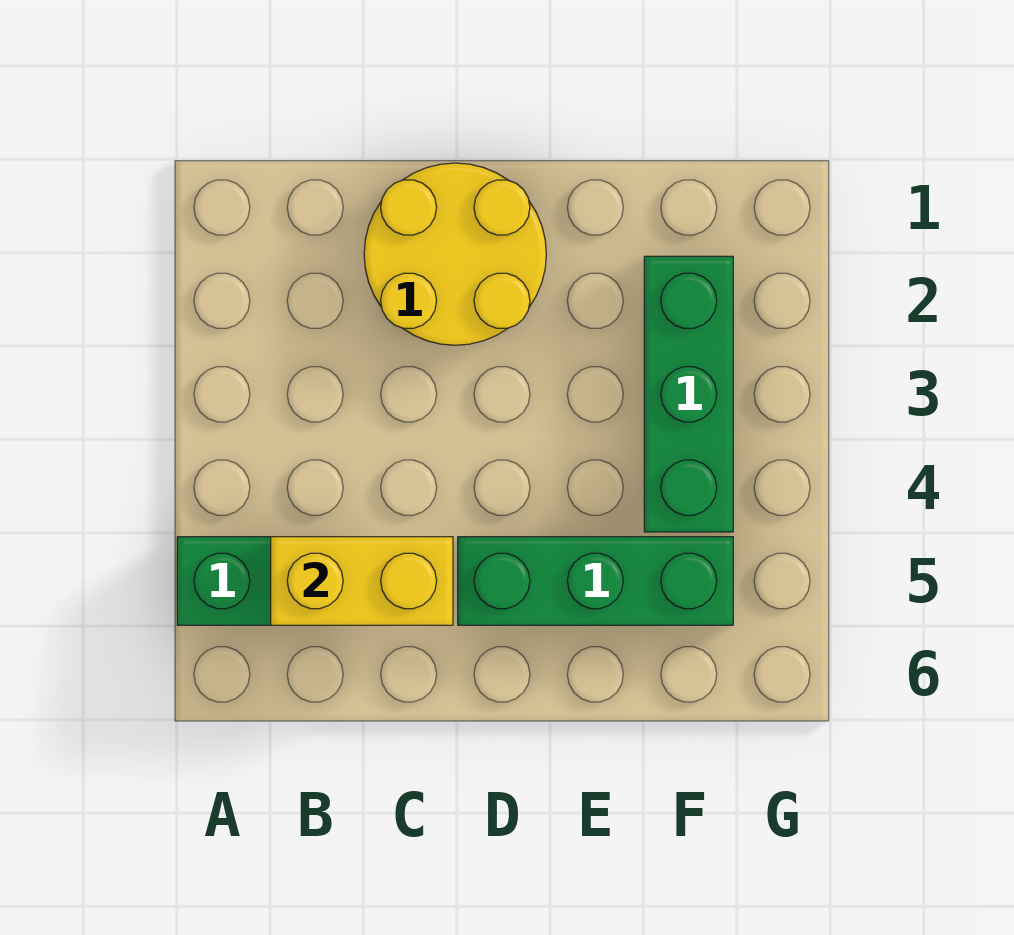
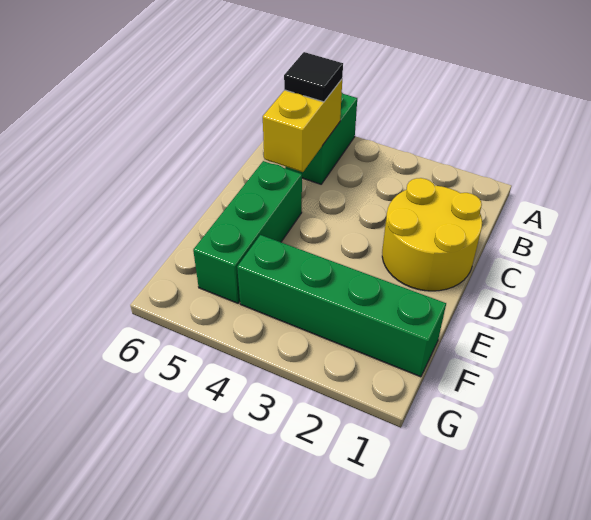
none -> black tile B5 level 3
green brick F2:F4 level 1 -> green brick F1:F4 level 1

